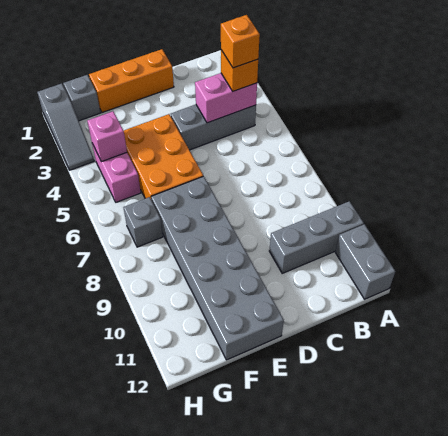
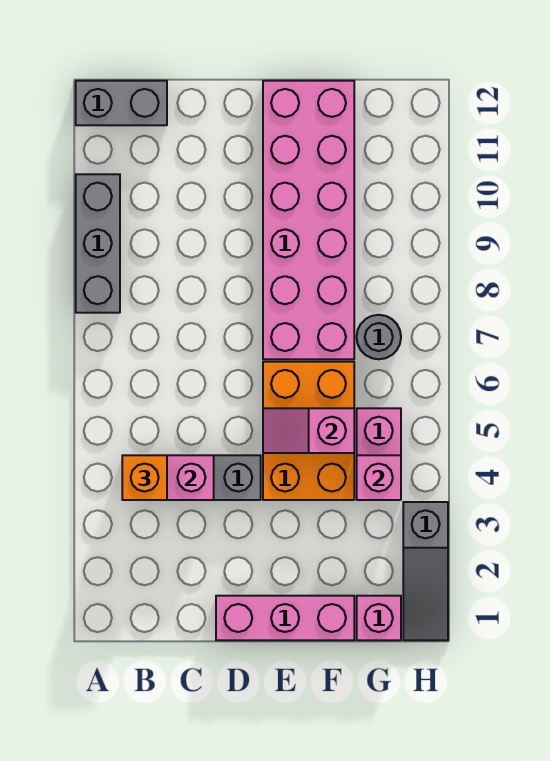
grey brick A10:C10 level 1 -> grey brick A8:A10 level 1
grey brick A11:A12 level 1 -> grey brick A12:B12 level 1
orange brick B4 level 4 -> none
orange brick D1:F1 level 1 -> pink brick D1:F1 level 1
none -> pink slope E5:F5 level 2 top F
grey brick E7:F12 level 1 -> pink brick E7:F12 level 1
grey brick G1 level 1 -> pink brick G1 level 1
grey brick G7 level 1 -> grey round brick G7 level 1
grey slope H1:H3 level 1 top 1 -> grey slope H1:H3 level 1 top 3

